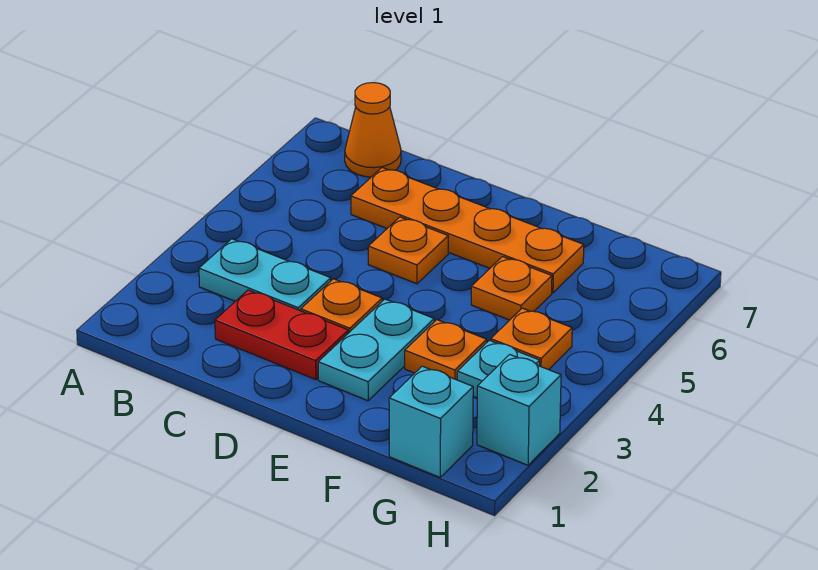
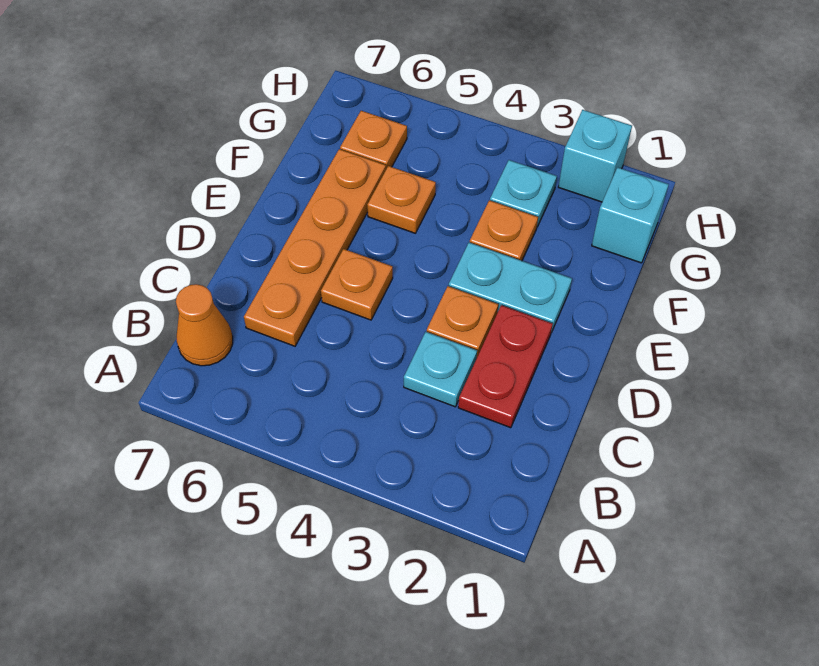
cyan plate B3:C3 level 1 -> cyan plate C3 level 1
orange plate G4 level 1 -> orange plate G6 level 1

